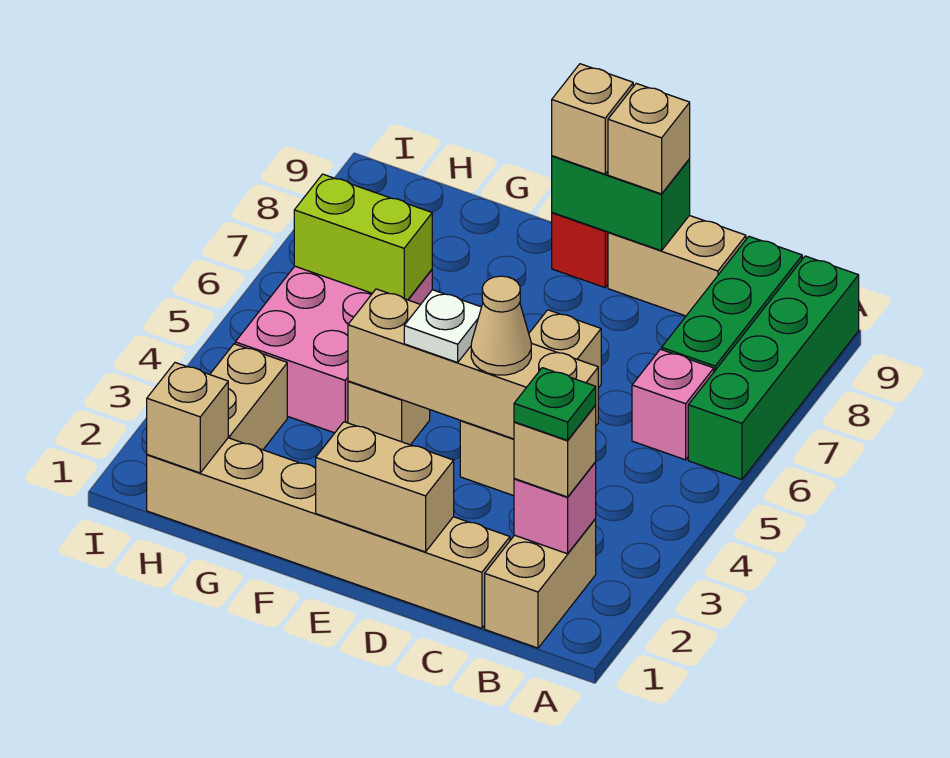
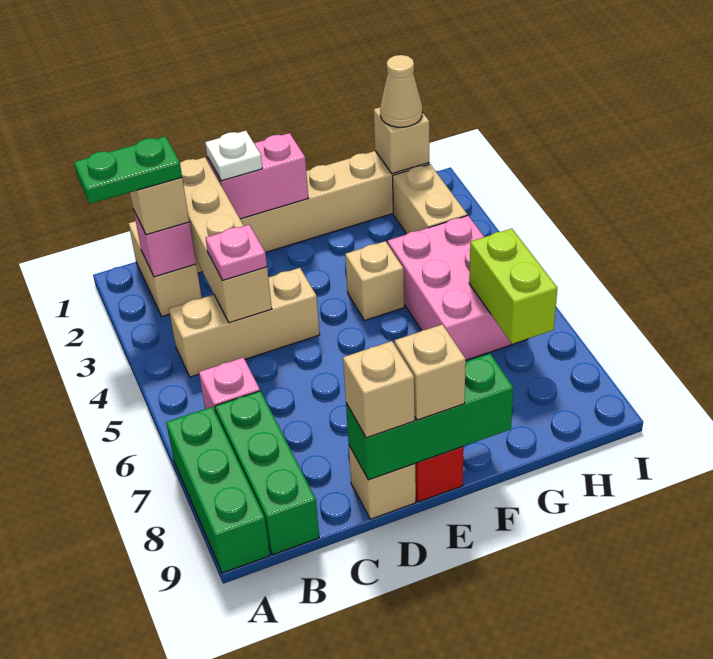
green brick A6:A9 level 1 -> green brick A7:A9 level 1
green plate B2 level 4 -> green plate A2:B2 level 4
tan brick C4:F4 level 2 -> tan brick C1:C4 level 2
none -> pink plate C4 level 3
tan brick C9:D9 level 1 -> tan brick D9 level 1
tan brick D1:E1 level 2 -> pink brick D1:E1 level 2
tan brick D4:D6 level 1 -> tan brick B4:D4 level 1
tan cone D4 level 3 -> tan cone H1 level 3
green brick D9:E9 level 2 -> green brick D9:F9 level 2
white plate E4 level 3 -> white plate D1 level 3
lime brick G6:H6 level 2 -> lime brick H6:H7 level 2

